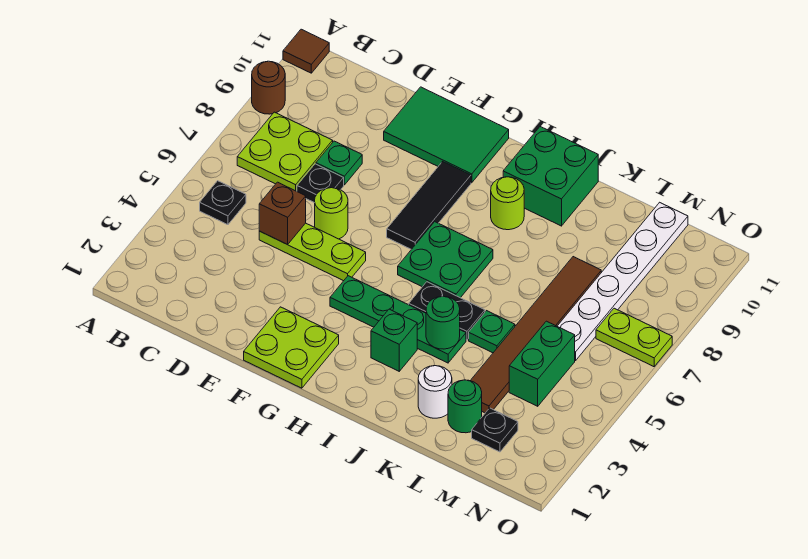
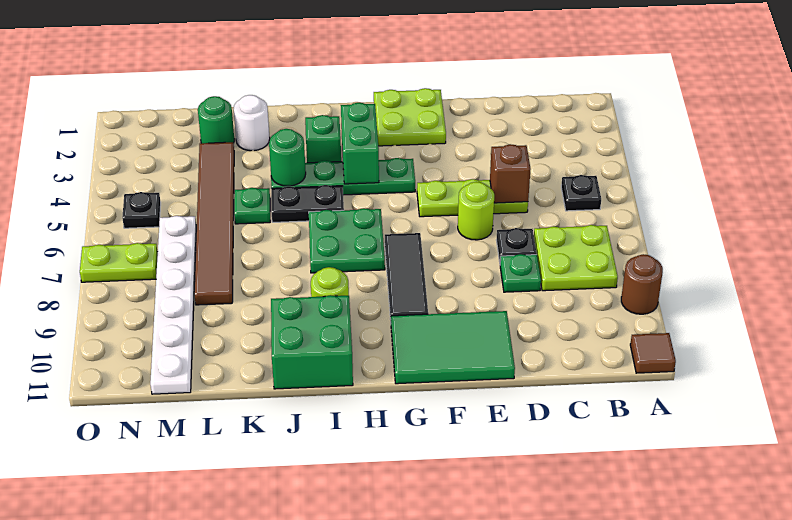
black plate M2 level 1 -> black plate N5 level 1
green brick M4:M5 level 1 -> green brick H3:H4 level 2

